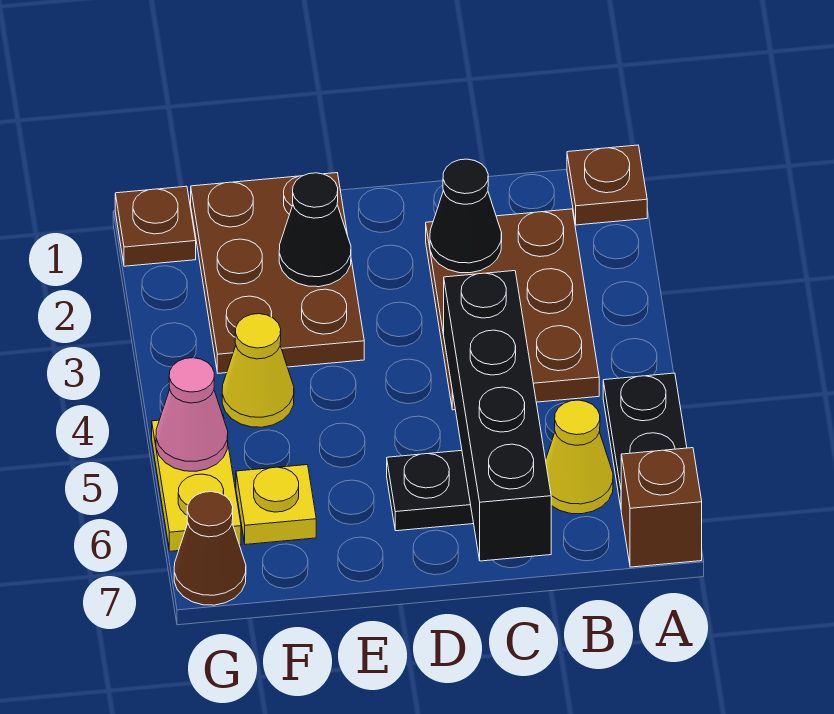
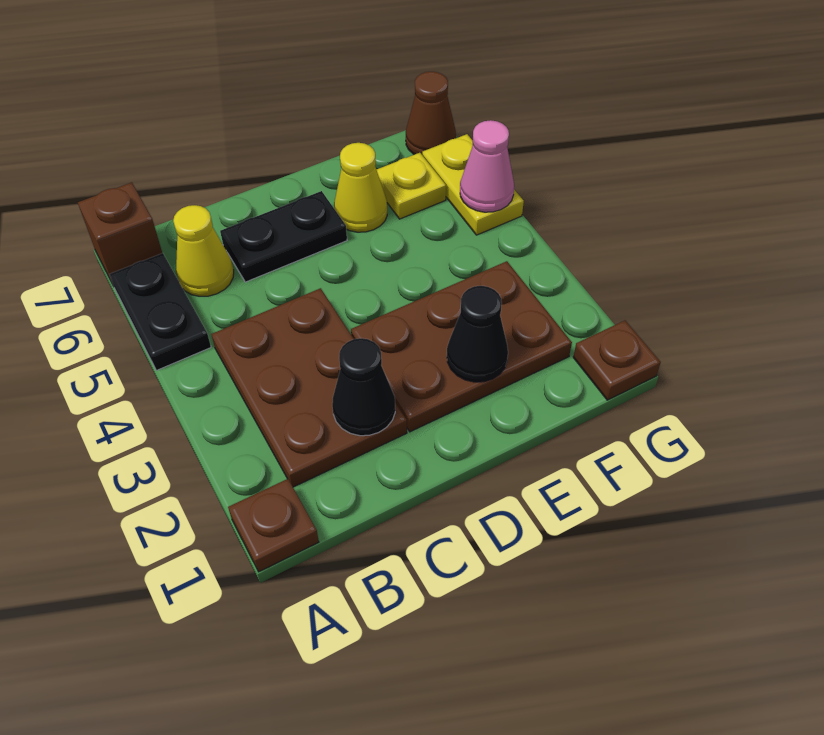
black brick C4:C7 level 2 -> none
brown plate E1:F3 level 1 -> brown plate D2:F3 level 1
yellow cone F4 level 1 -> yellow cone E6 level 1

